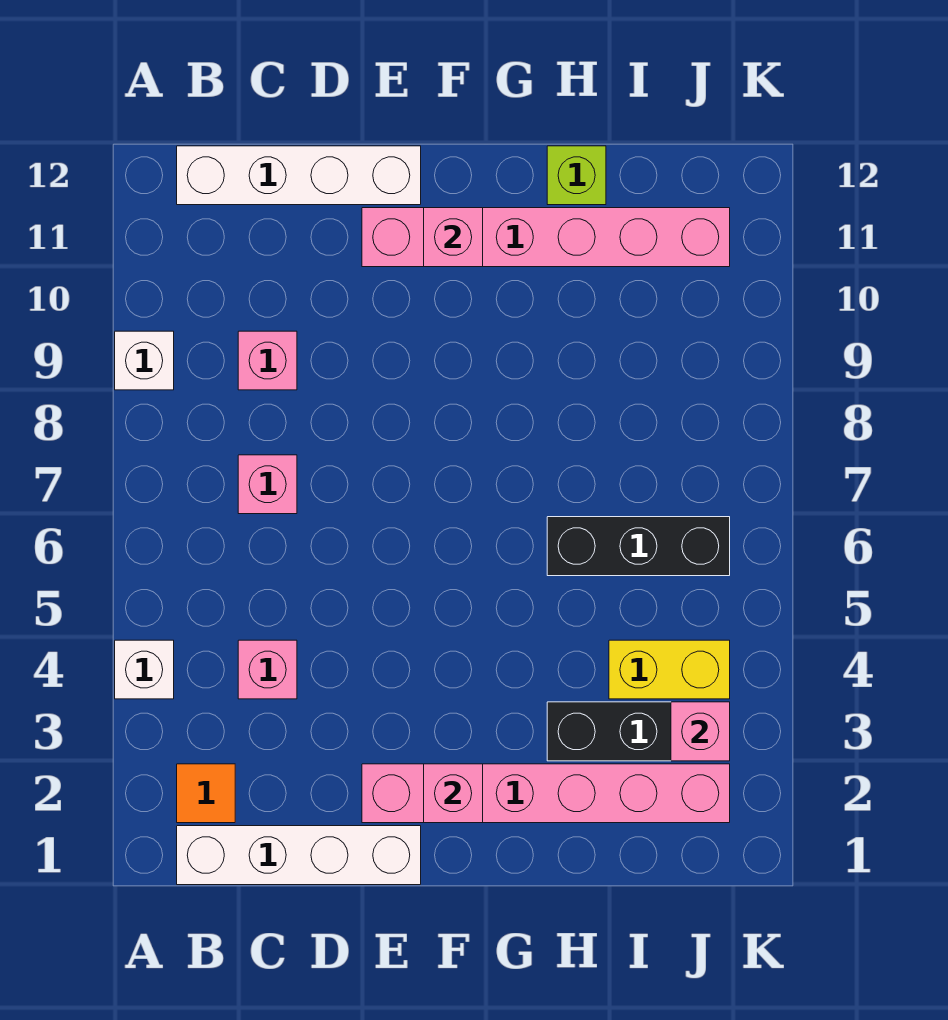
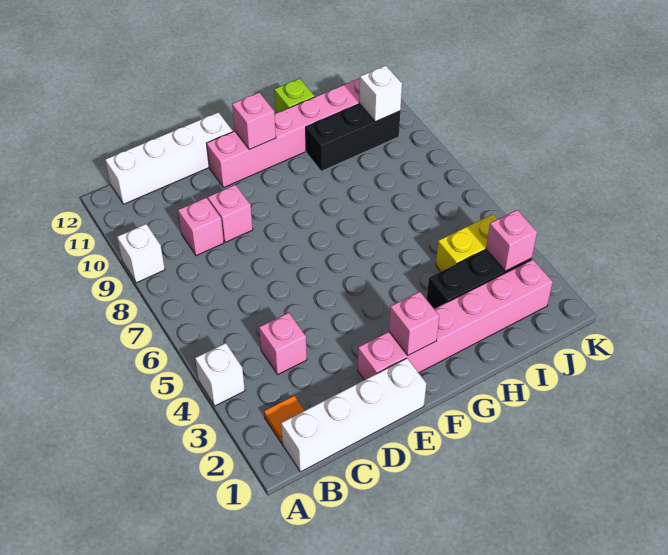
pink brick C7 level 1 -> pink brick D9 level 1
black brick H6:J6 level 1 -> black brick H10:J10 level 1
none -> white brick J10 level 2

